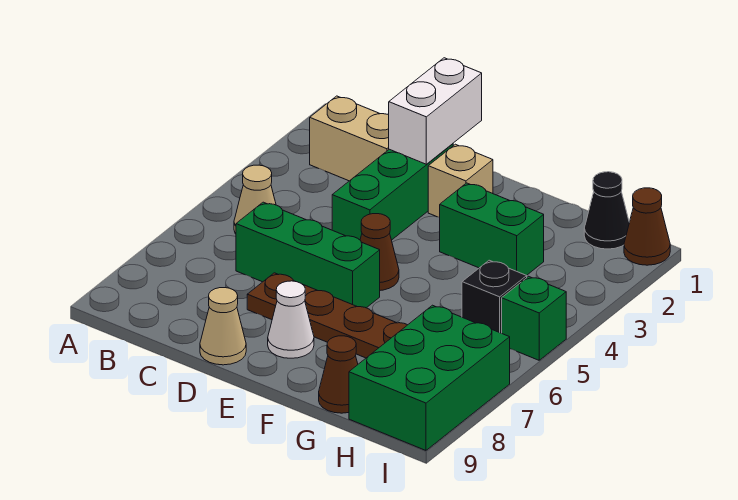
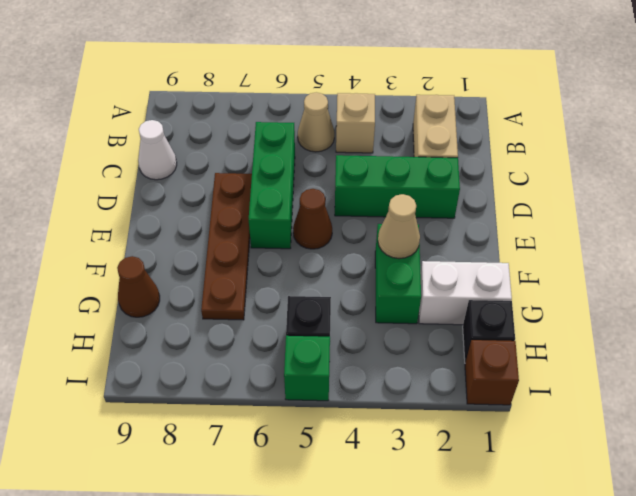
white brick D1:D2 level 2 -> white brick G1:G2 level 1
tan cone D9 level 1 -> tan cone F3 level 2
tan brick E2 level 1 -> tan brick B4 level 1
white cone E8 level 1 -> white cone C9 level 1
black cone H1 level 1 -> black brick H1 level 1
green brick H7:I9 level 1 -> none
brown cone I1 level 1 -> brown brick I1 level 1

